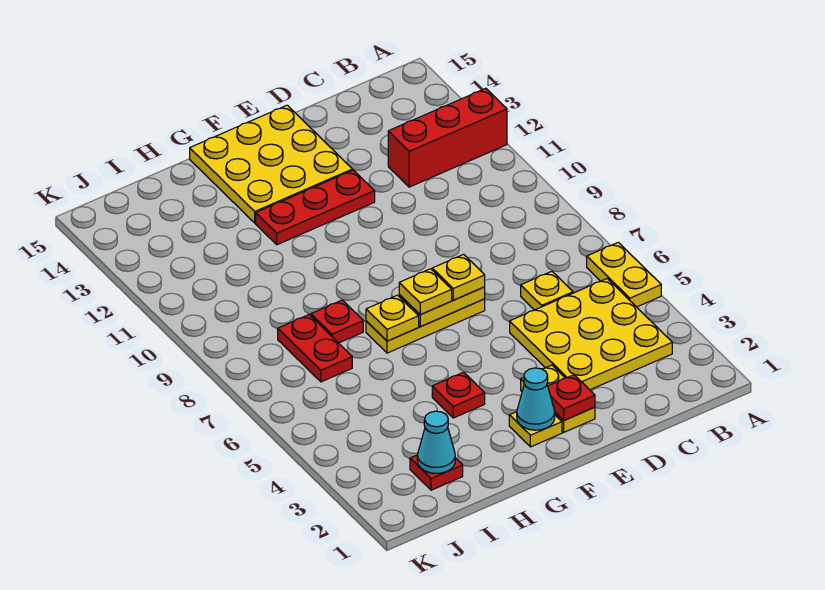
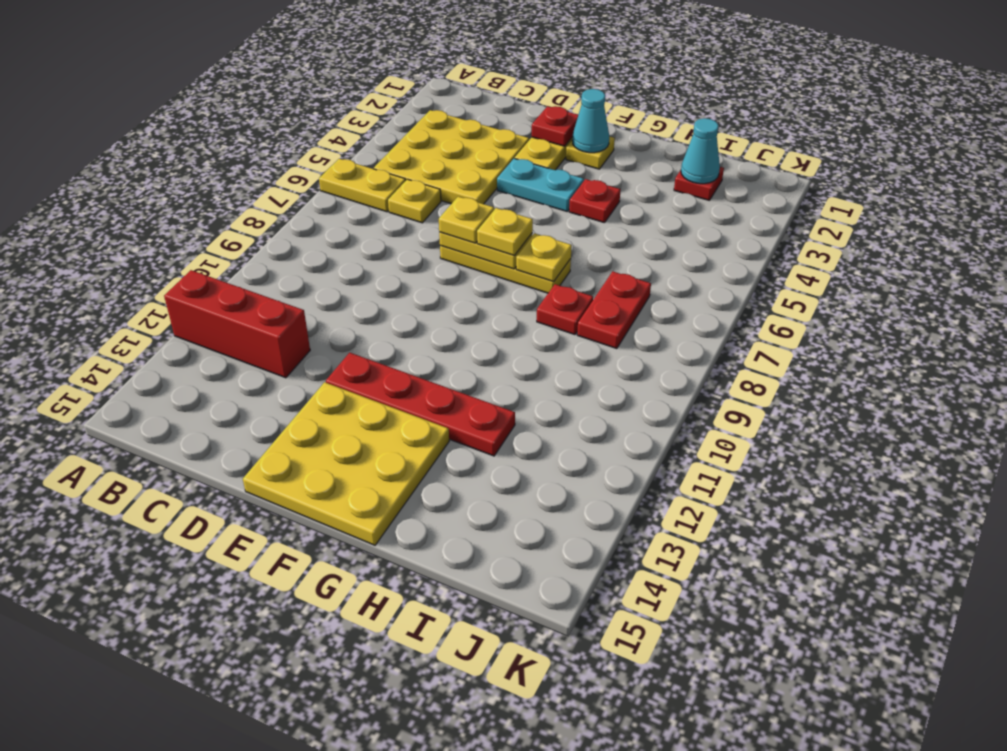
yellow plate A5:A6 level 1 -> yellow plate A6:B6 level 1
none -> cyan plate E4:F4 level 1
red plate E12:G12 level 1 -> red plate E12:H12 level 1

